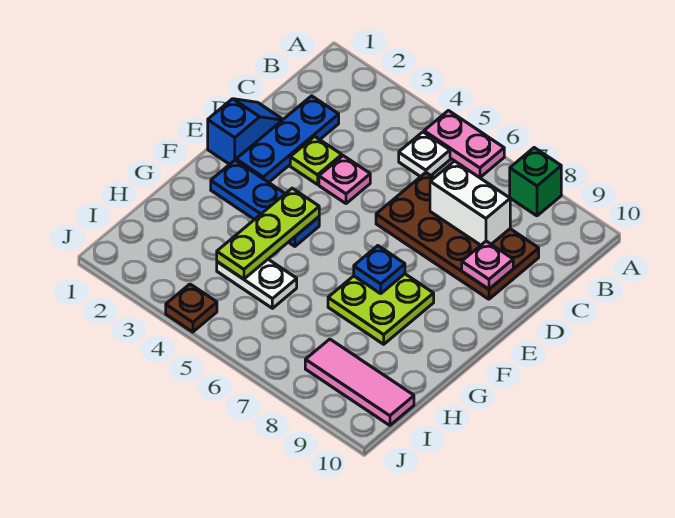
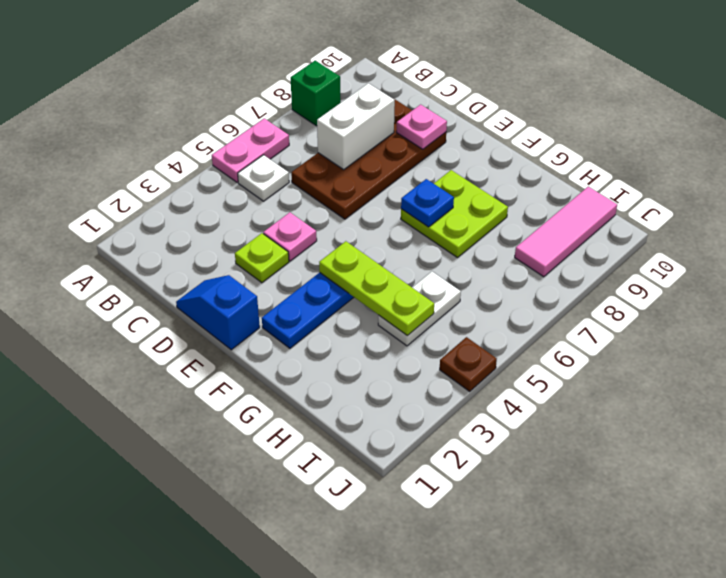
blue plate C2:E2 level 1 -> none

